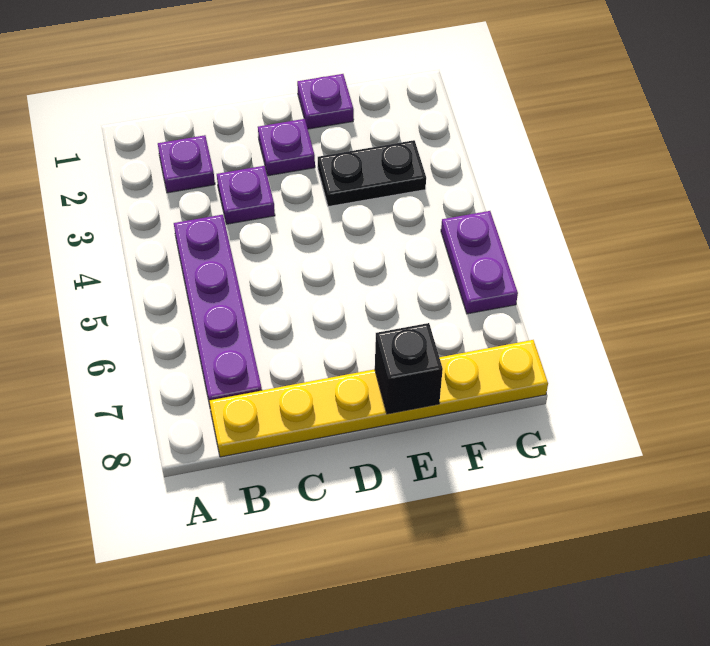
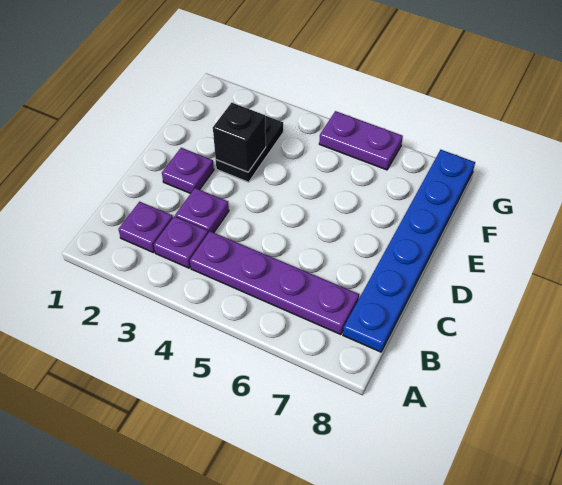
yellow plate B8:G8 level 1 -> blue plate B8:G8 level 1
purple plate E1 level 1 -> purple plate B3 level 1
black brick E8 level 2 -> black brick E3 level 2

